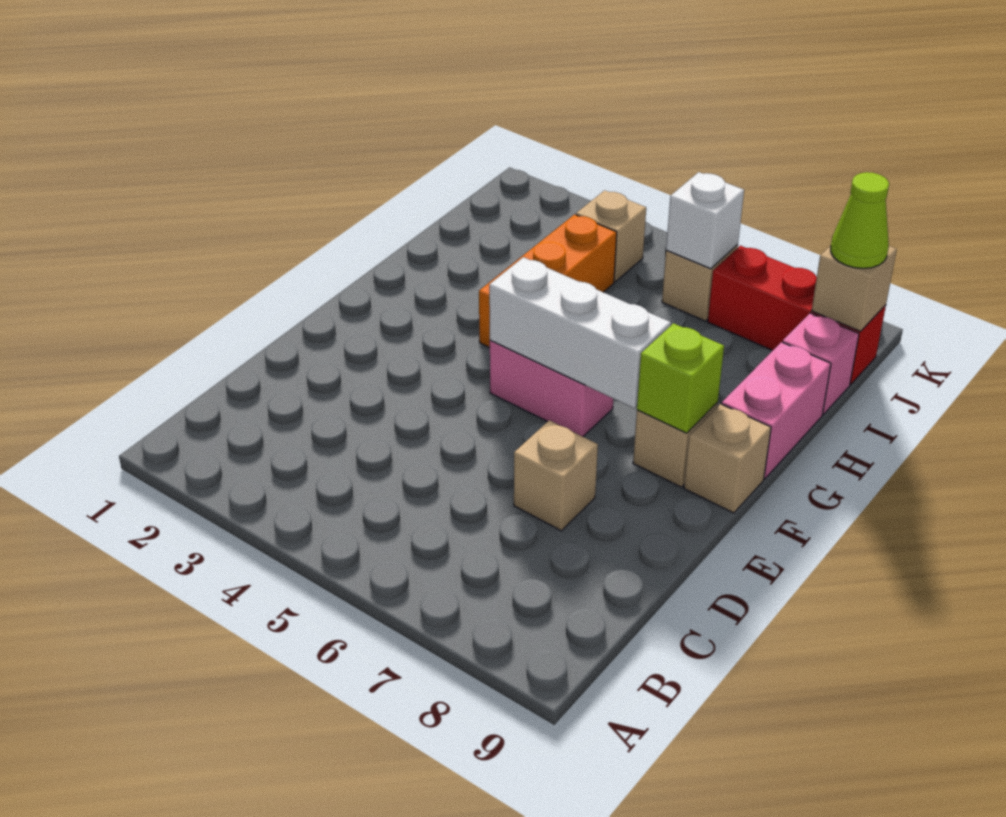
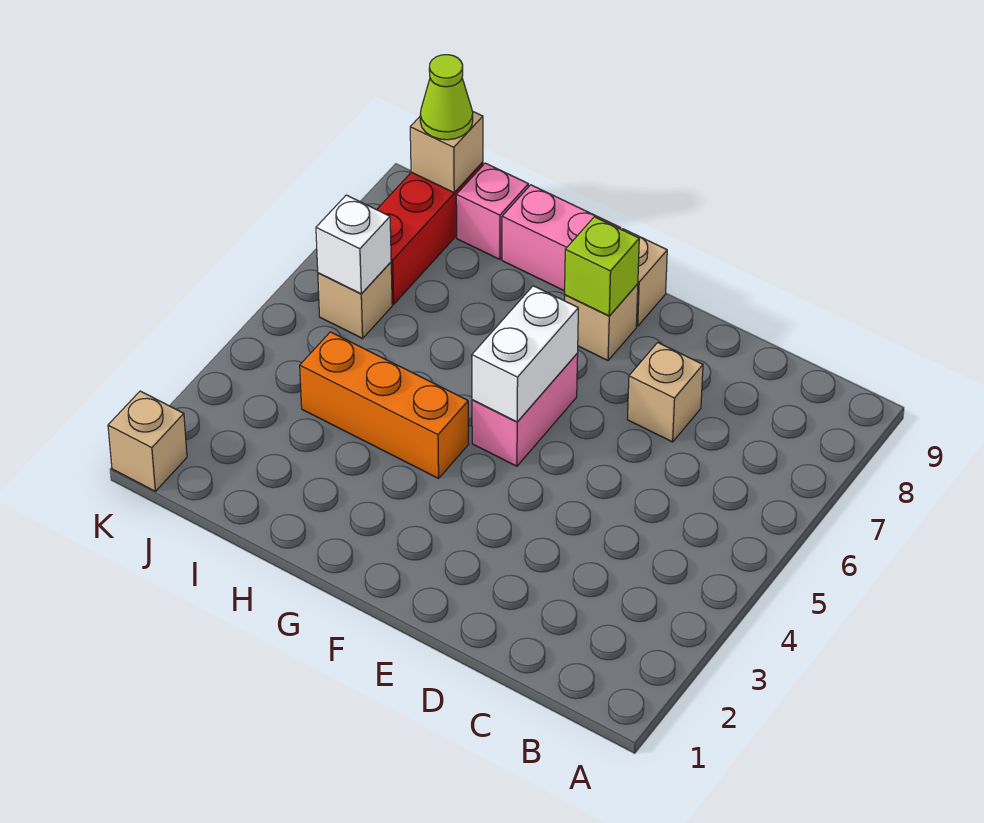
white brick F5:F7 level 2 -> white brick F5:F6 level 2
tan brick J4 level 1 -> tan brick K1 level 1

